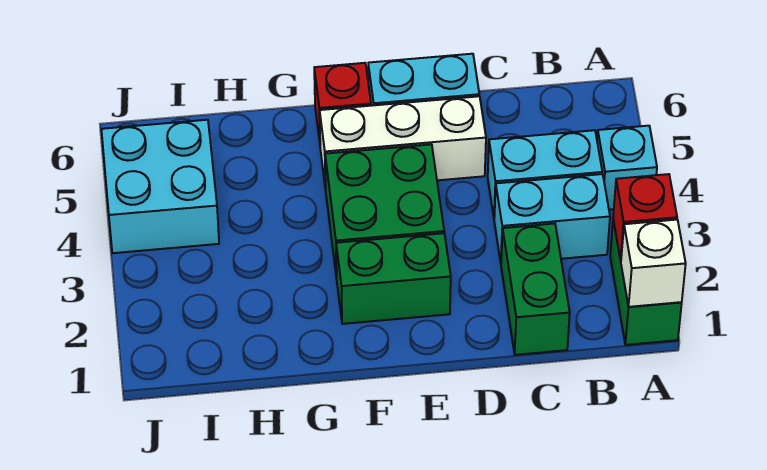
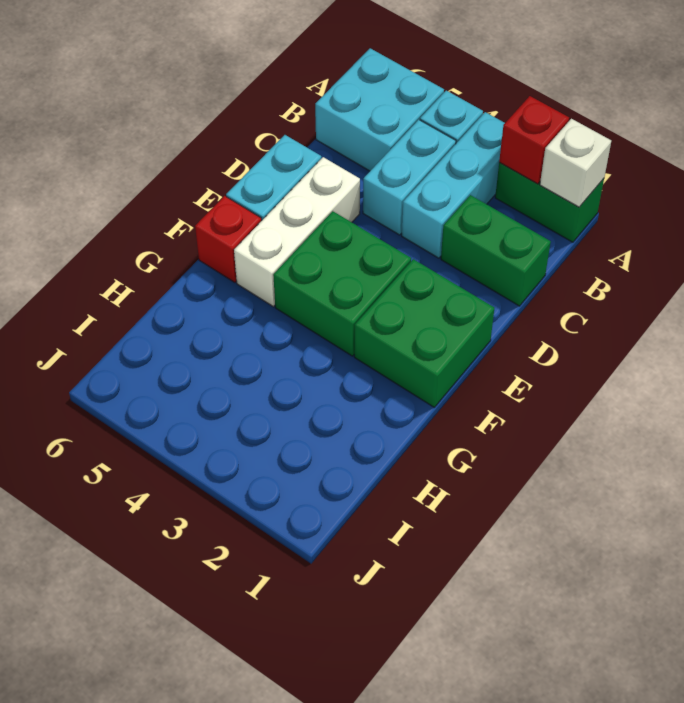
cyan brick B3:C3 level 1 -> cyan brick A3:C3 level 1
green brick E2:F2 level 1 -> green brick E1:F2 level 1
cyan brick I4:J5 level 1 -> cyan brick A5:B6 level 1

